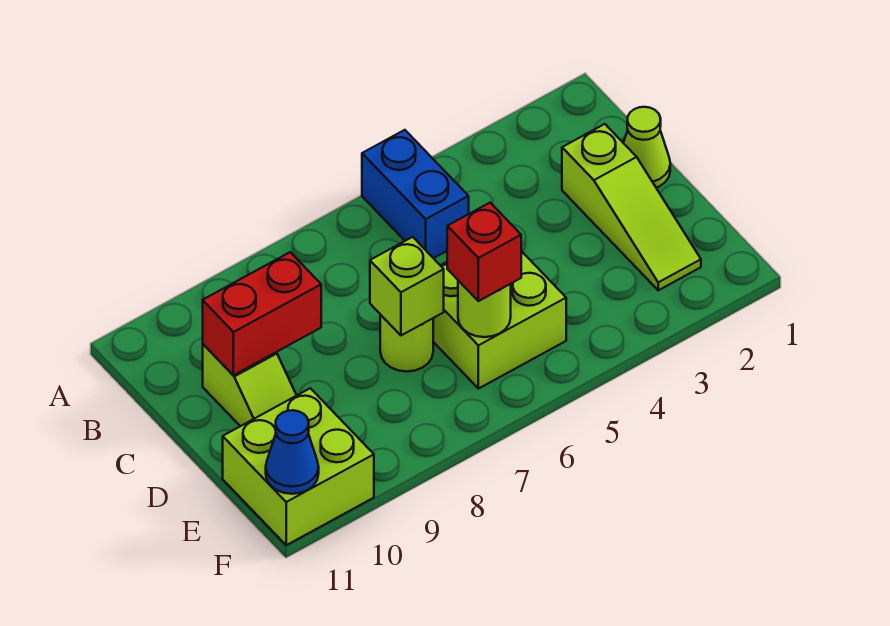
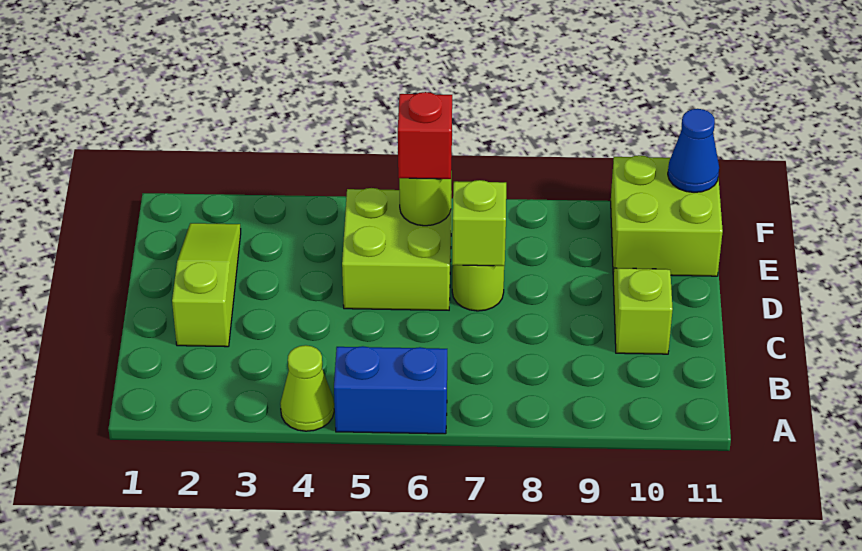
blue brick A5:B5 level 1 -> blue brick A5:A6 level 1
lime cone C1 level 1 -> lime cone A4 level 1
red brick C9:C10 level 2 -> none

